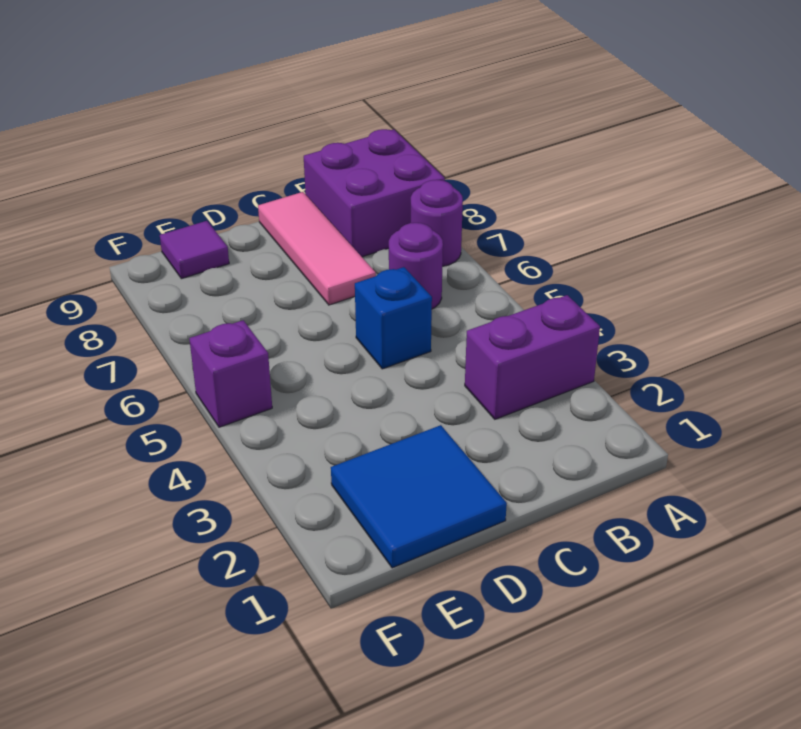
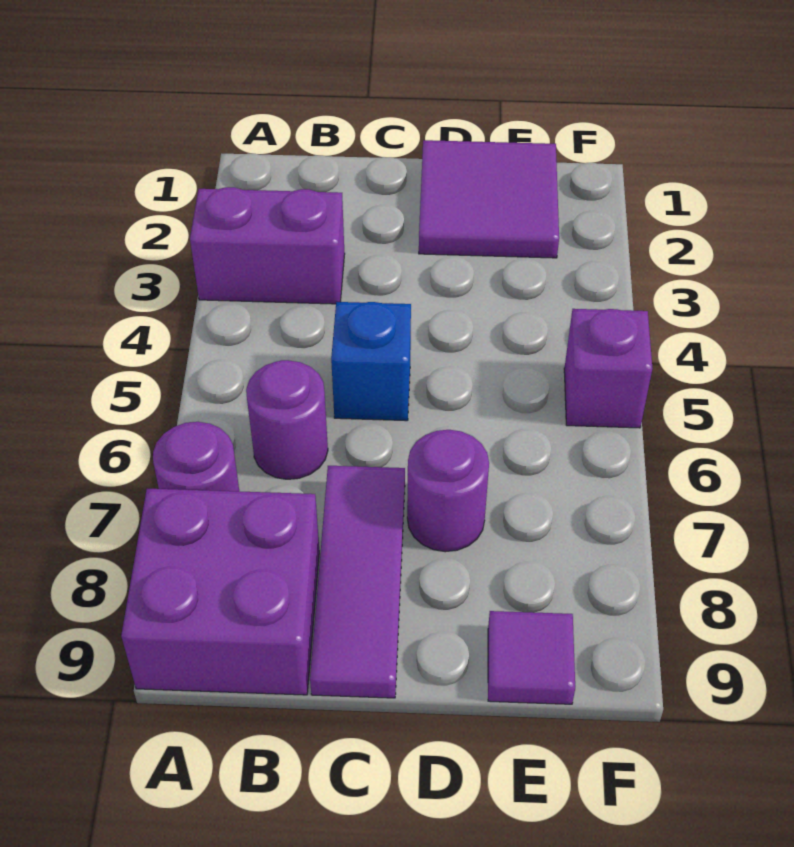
pink tile C7:C9 level 1 -> purple tile C7:C9 level 1
blue tile D1:E2 level 1 -> purple tile D1:E2 level 1
none -> purple round brick D7 level 1

